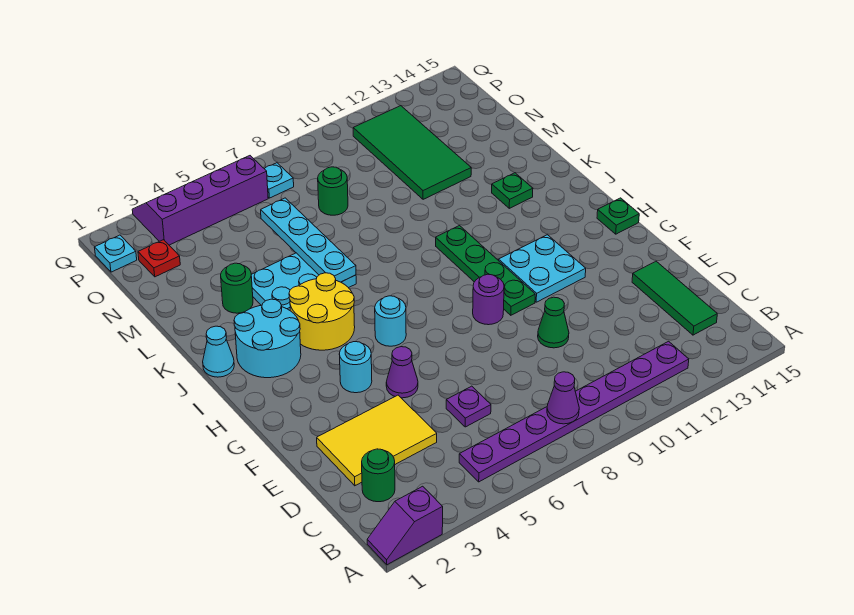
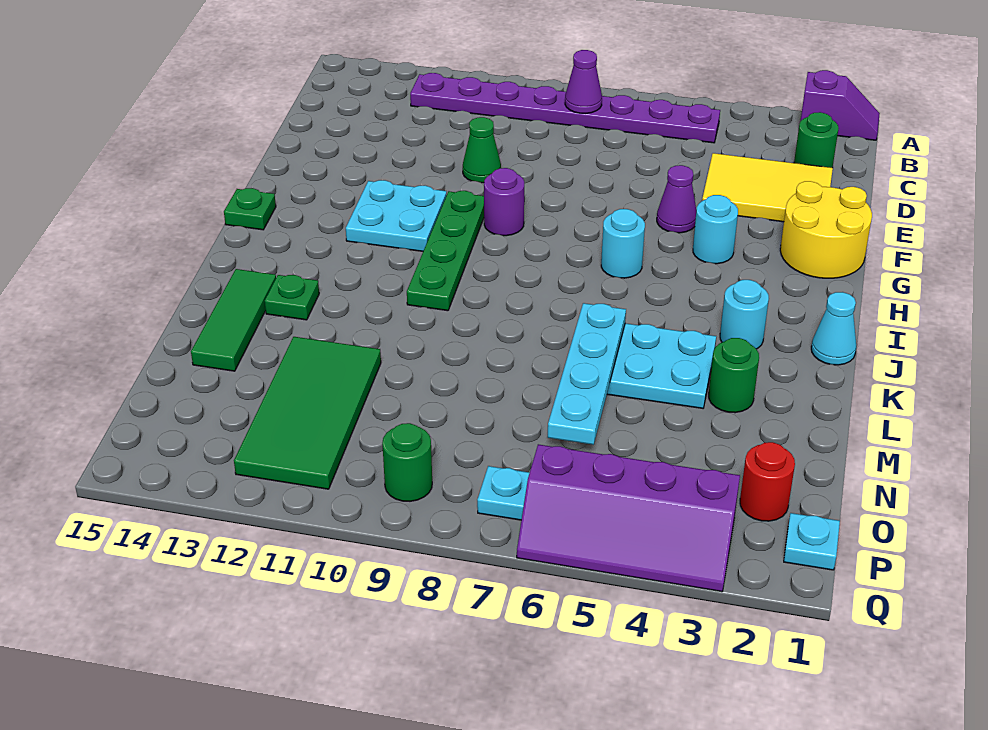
green tile C14:E14 level 1 -> green tile K14:M14 level 1
purple plate D6 level 1 -> none
cyan round brick I2:J3 level 1 -> cyan round brick J3 level 1
yellow round brick I4:J5 level 1 -> yellow round brick F1:G2 level 1
green round brick N8 level 1 -> green round brick P9 level 1
red plate O2 level 1 -> red round brick O2 level 1

